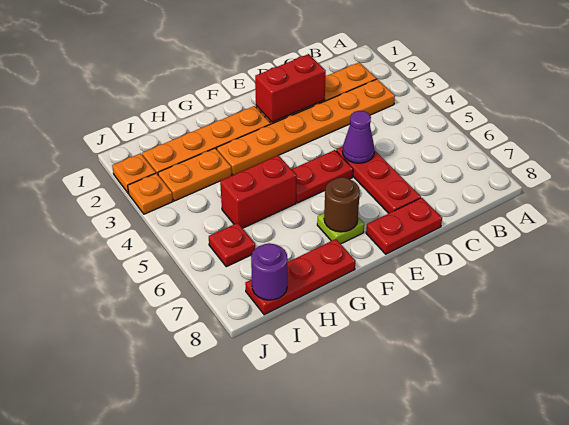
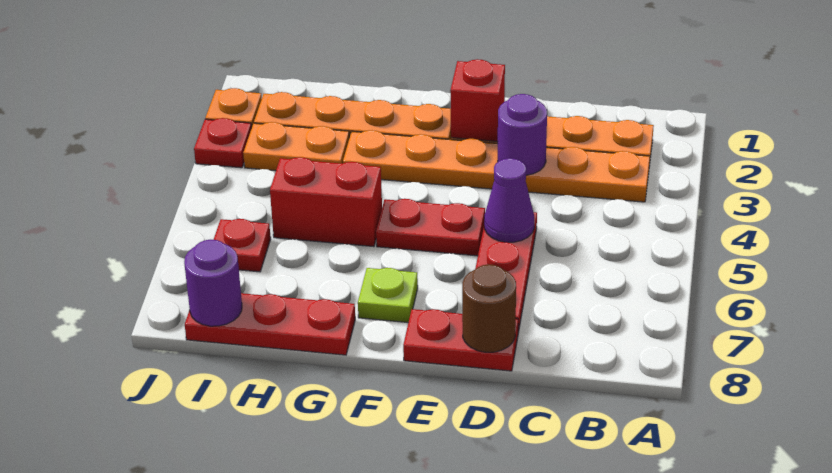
red brick D2:E2 level 2 -> red brick E2 level 2
none -> purple round brick D3 level 2
brown round brick F7 level 2 -> brown round brick D8 level 2
orange plate J3 level 1 -> red plate J3 level 1

